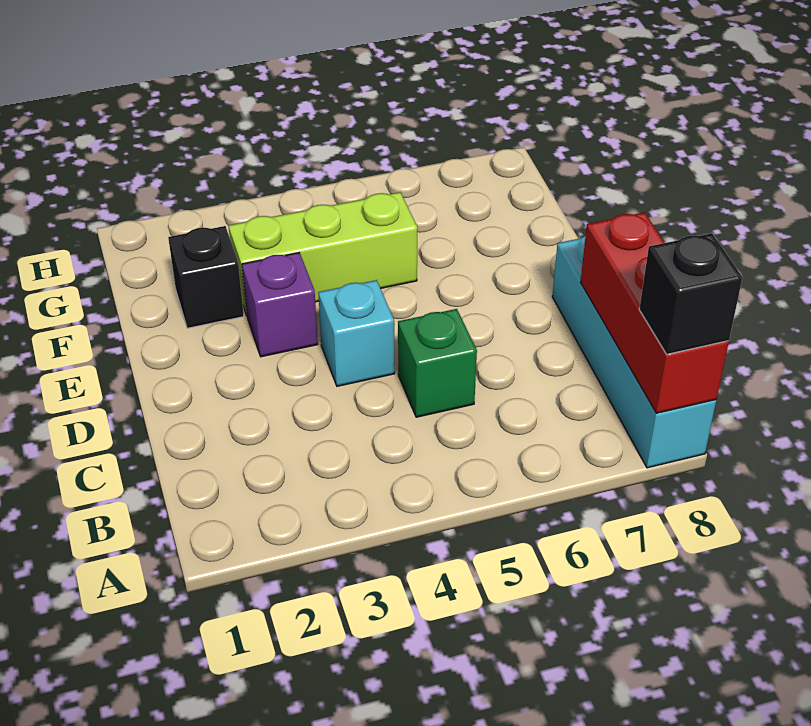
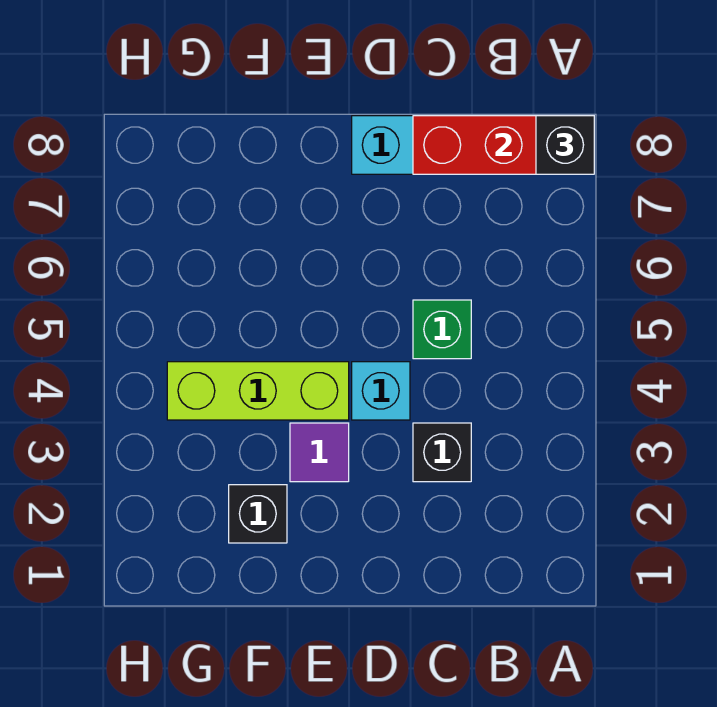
none -> black brick C3 level 1
purple brick E3 level 1 -> purple tile E3 level 1
lime brick F3:F5 level 1 -> lime brick E4:G4 level 1

